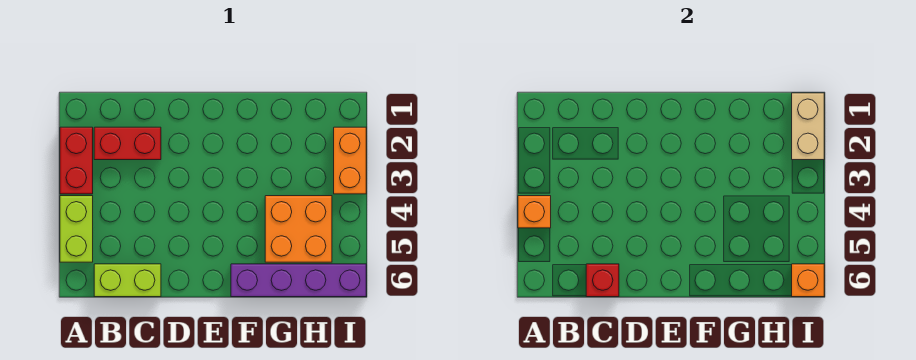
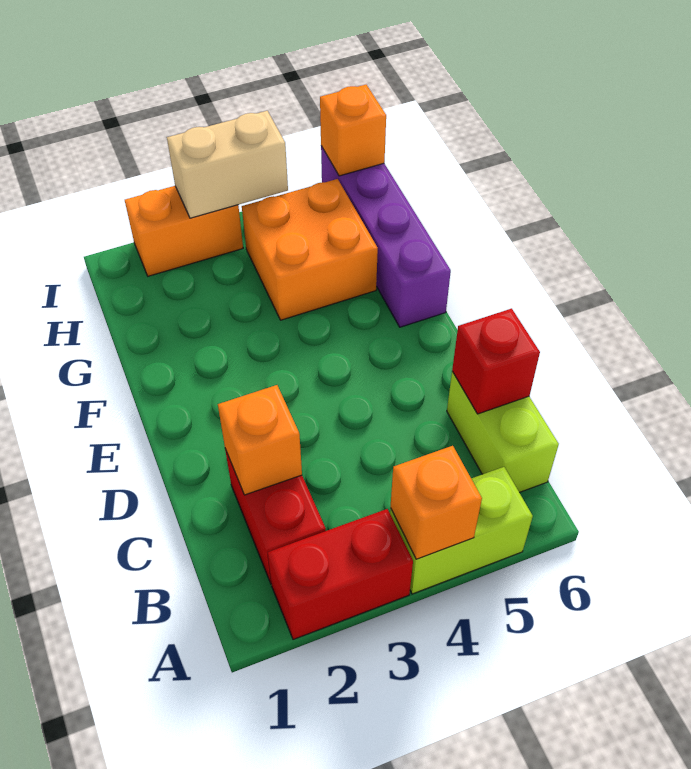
none -> orange brick C2 level 2
tan brick I1:I2 level 2 -> tan brick I3:I4 level 2

